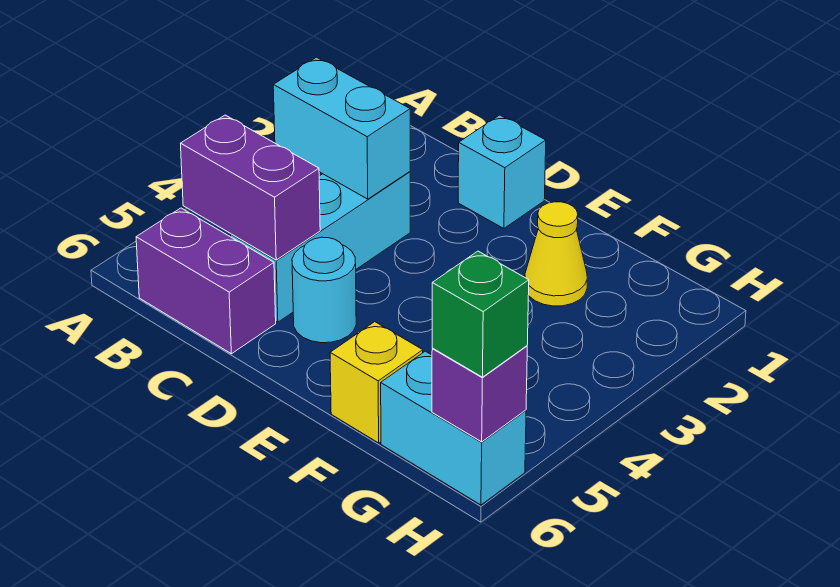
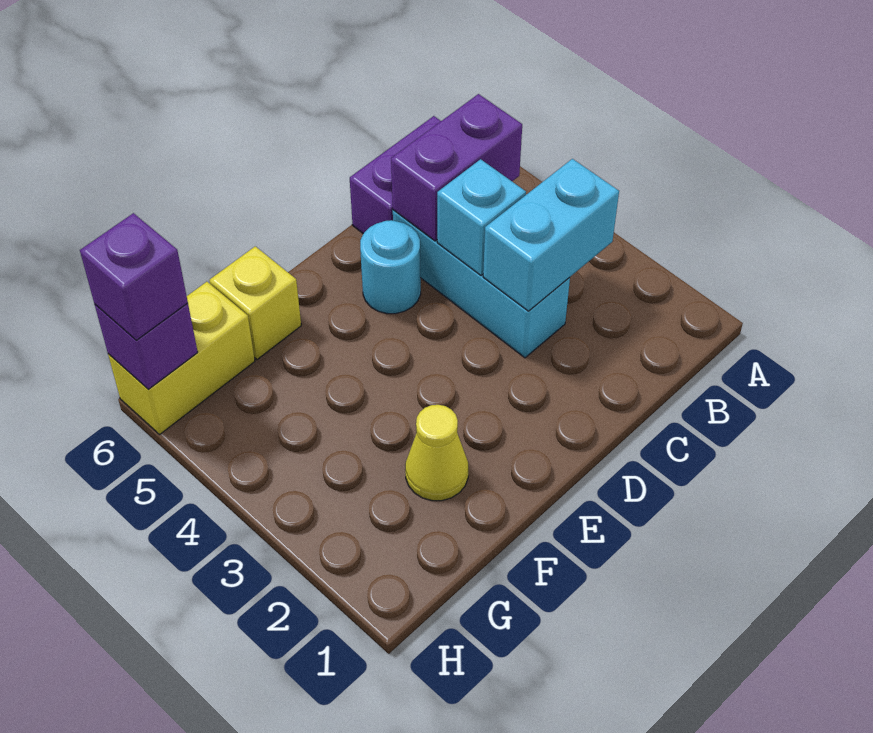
cyan brick D1 level 1 -> cyan brick C4 level 2
cyan brick G6:H6 level 1 -> yellow brick G6:H6 level 1
green brick H6 level 3 -> purple brick H6 level 3

